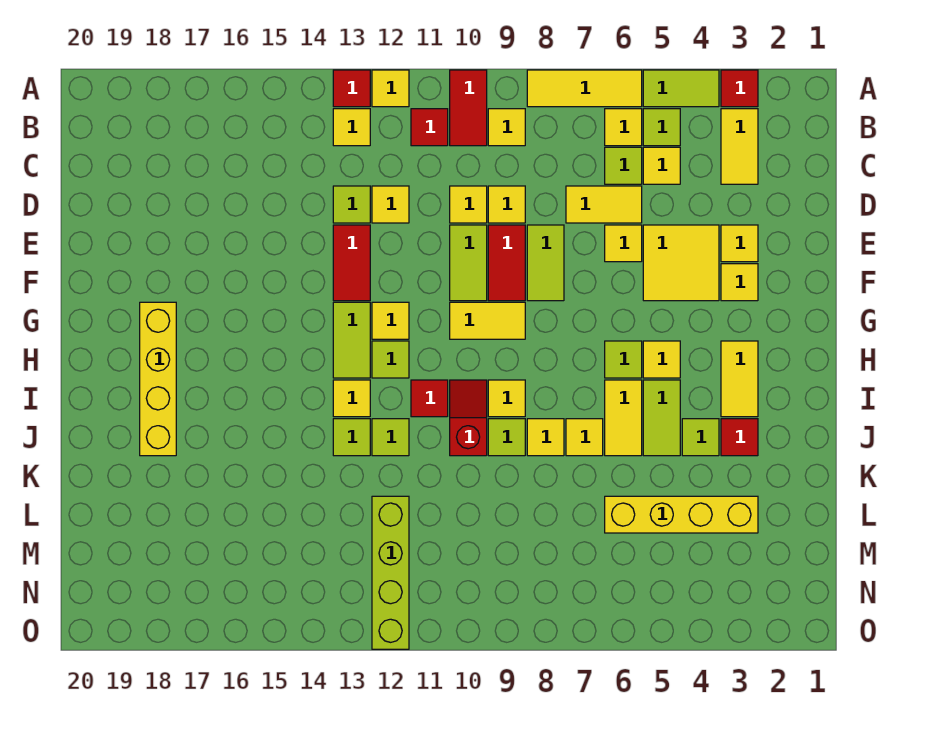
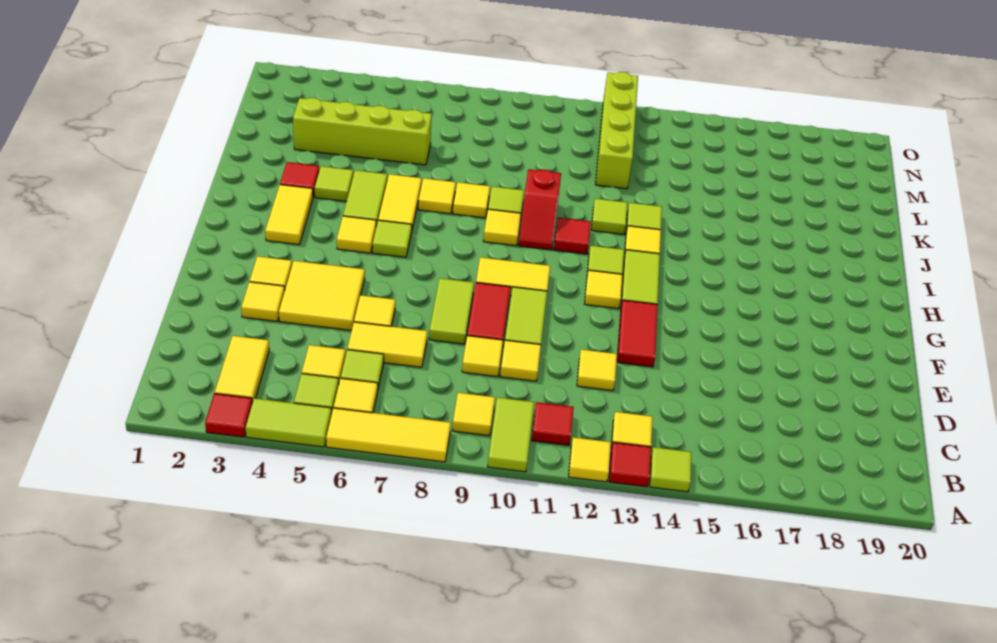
red tile A10:B10 level 1 -> lime tile A10:B10 level 1
lime tile D13 level 1 -> lime tile A14 level 1
yellow brick G18:J18 level 1 -> none
yellow brick L3:L6 level 1 -> lime brick L3:L6 level 1

